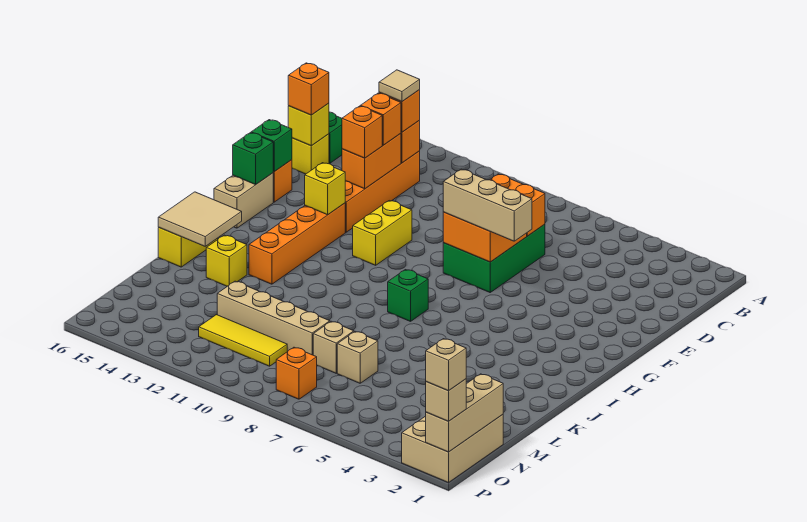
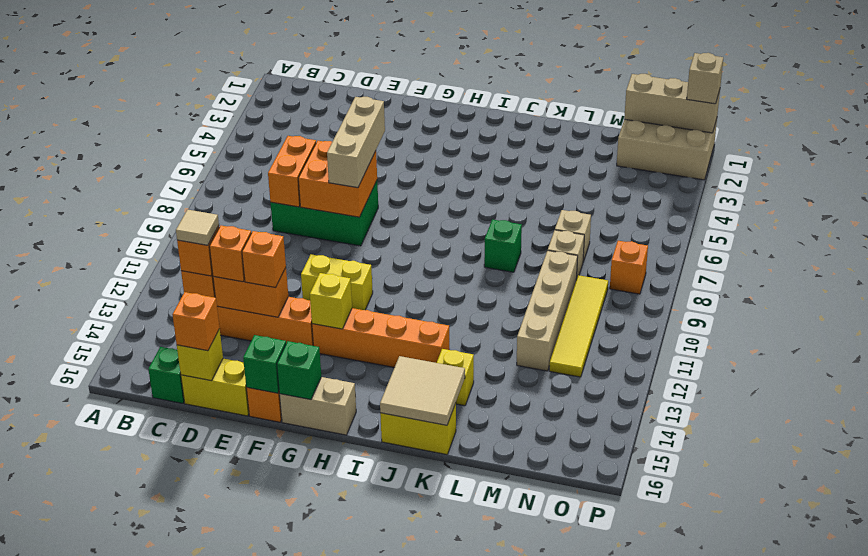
yellow brick D16 level 1 -> yellow brick D16:E16 level 1
green brick I8 level 1 -> green brick K8 level 1
yellow tile N10:N12 level 1 -> yellow tile N9:N12 level 1
tan brick P1 level 4 -> none

